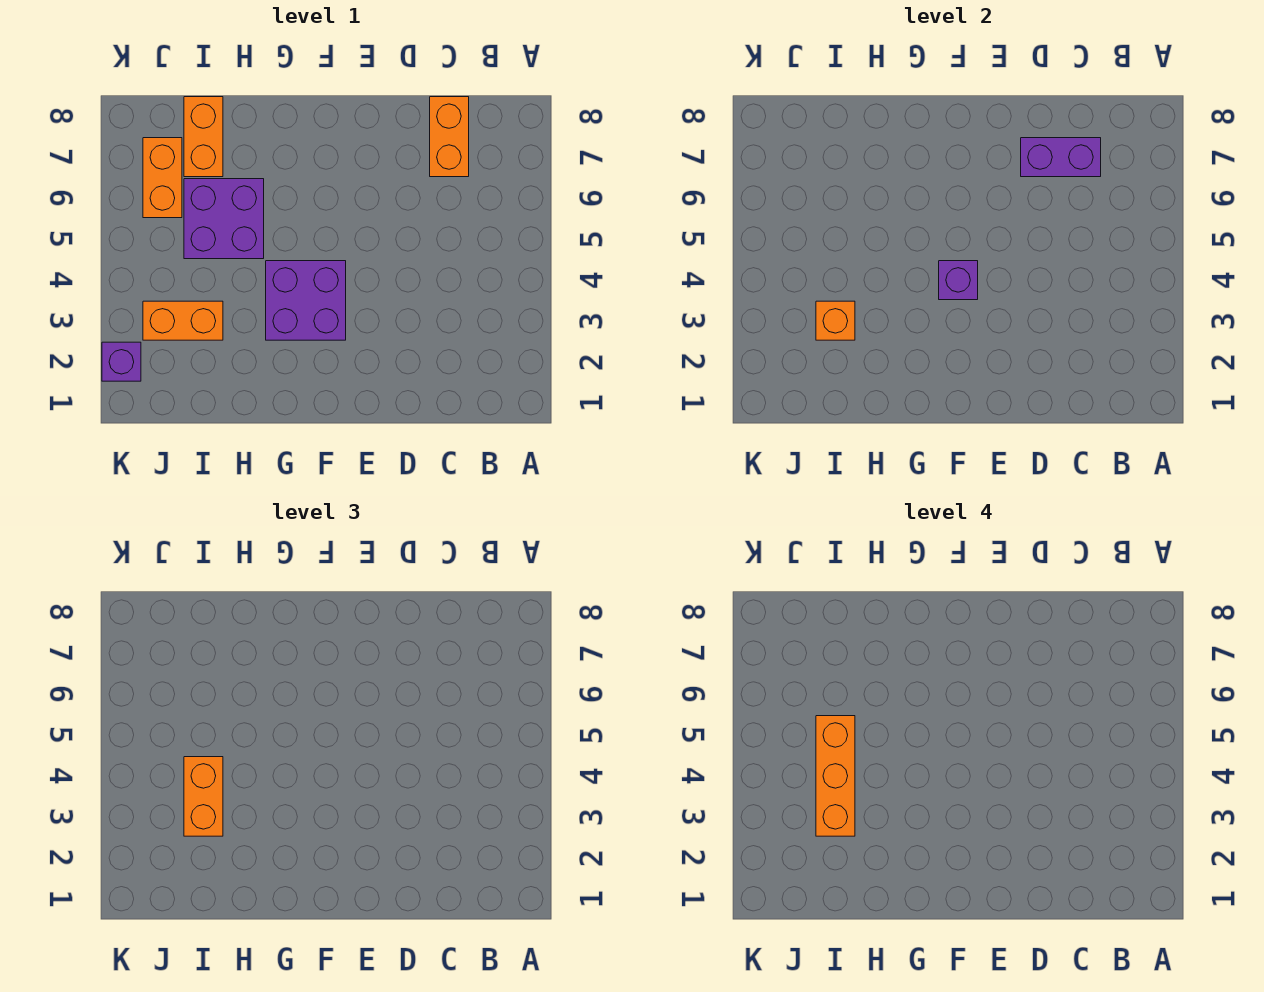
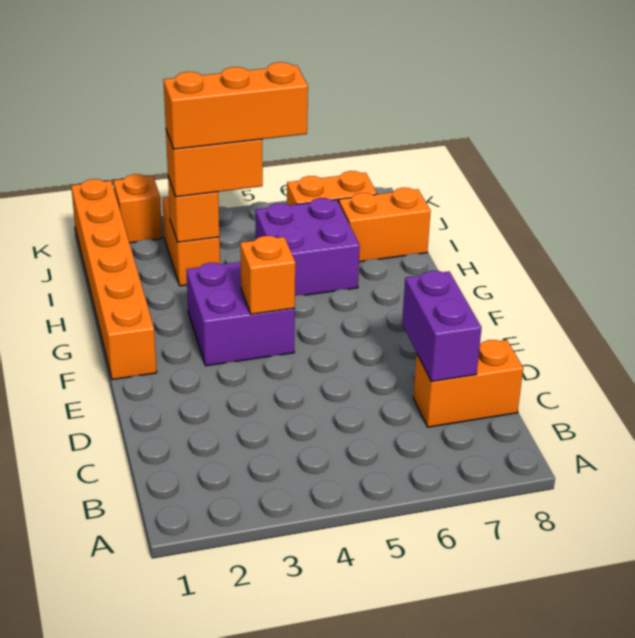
none -> orange brick F1:K1 level 1
purple brick F4 level 2 -> orange brick F4 level 2
purple brick K2 level 1 -> orange brick K2 level 1

